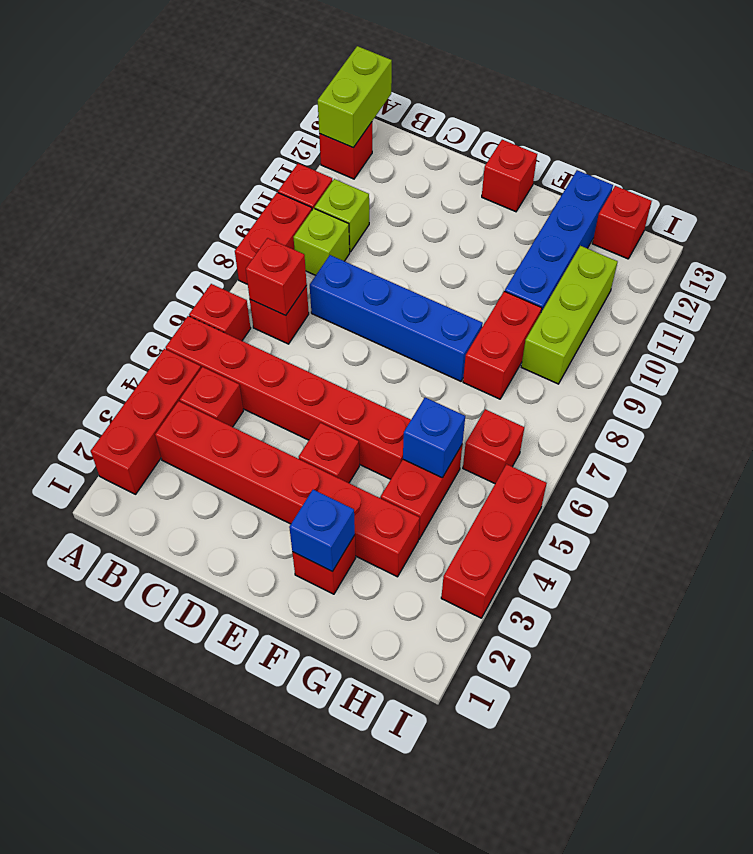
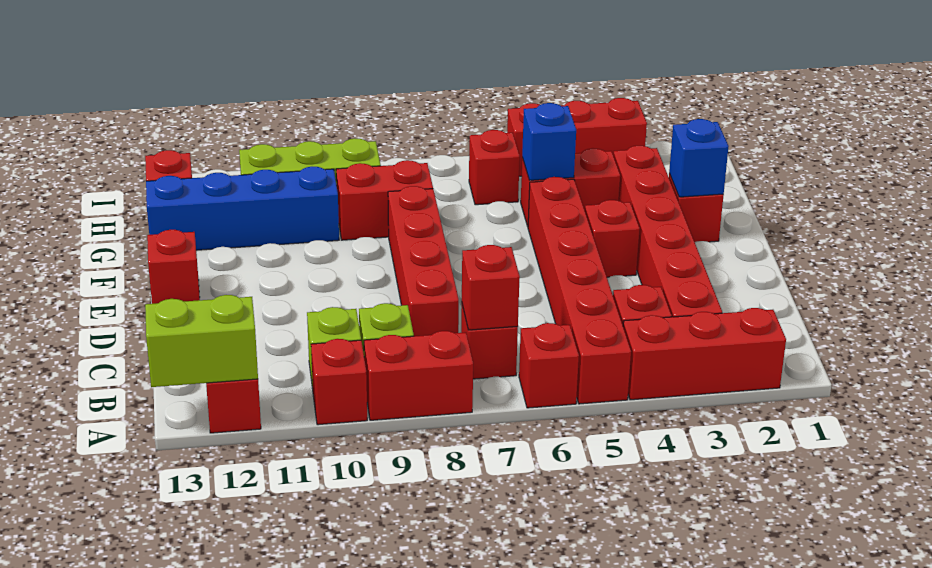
blue brick C8:F8 level 1 -> red brick C8:F8 level 1

